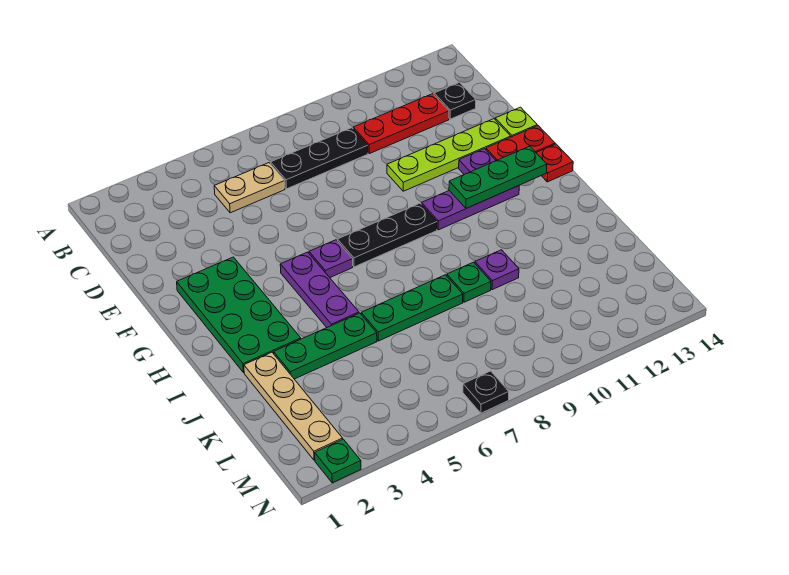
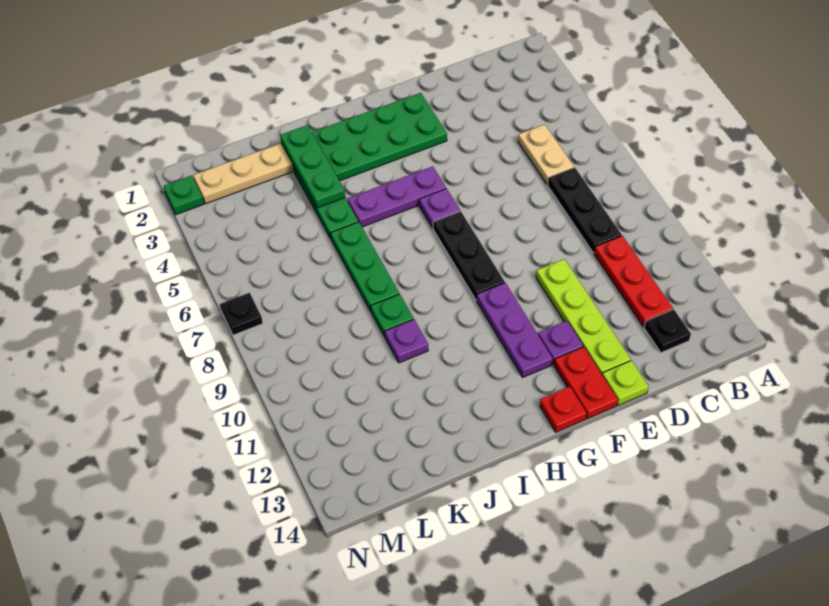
green plate G11:G13 level 2 -> green plate J2:J4 level 2

